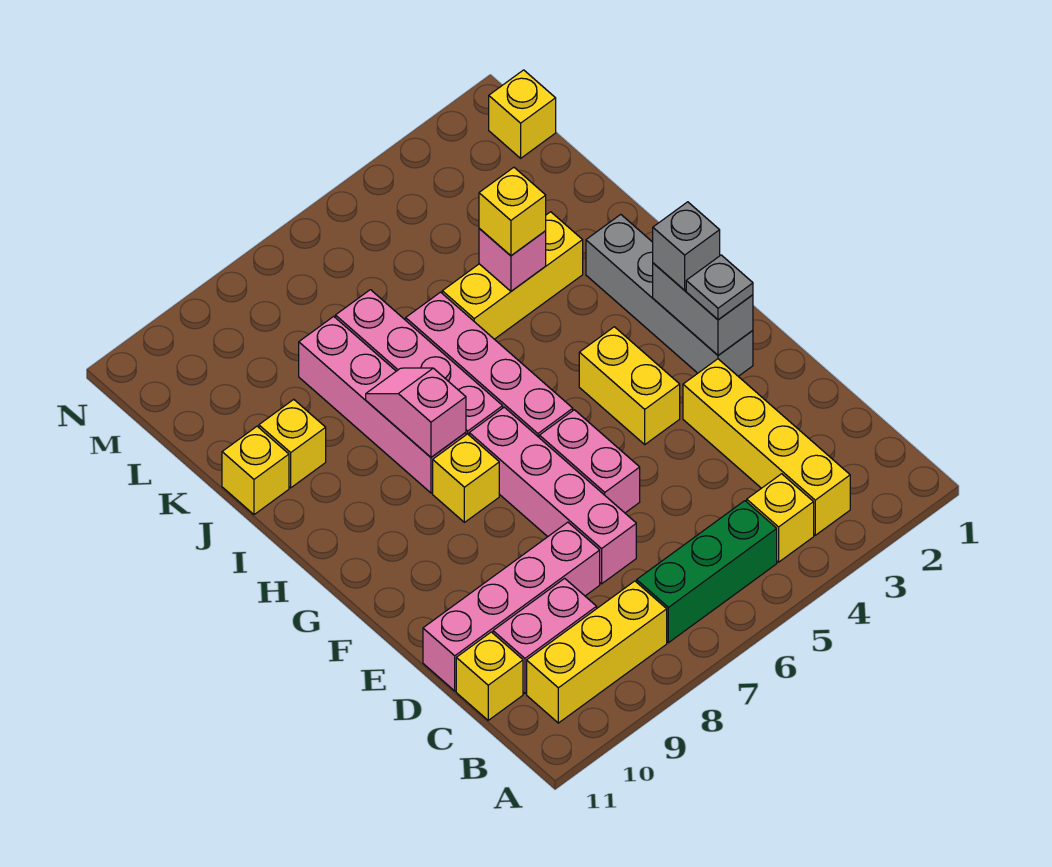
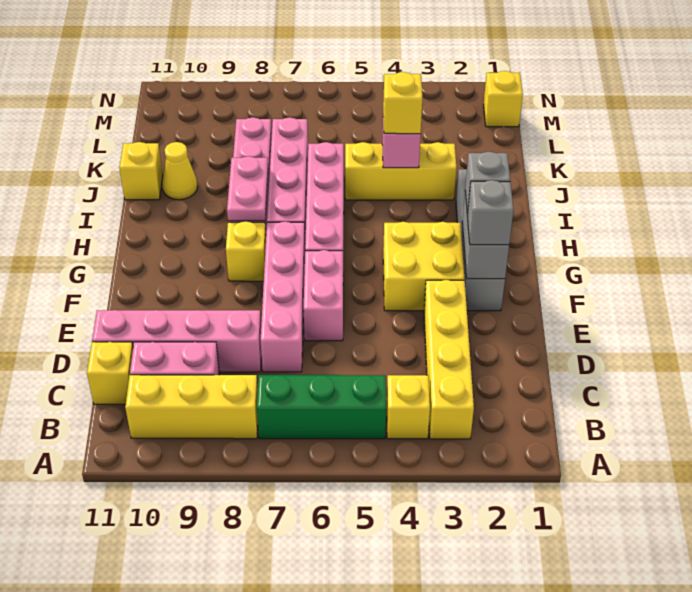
grey plate F2 level 3 -> grey brick F2 level 3
yellow brick F4:G4 level 1 -> yellow brick F3:G4 level 1
pink slope H8:I8 level 2 top H -> pink plate H8:I8 level 2
yellow brick J10 level 1 -> yellow cone J10 level 1

